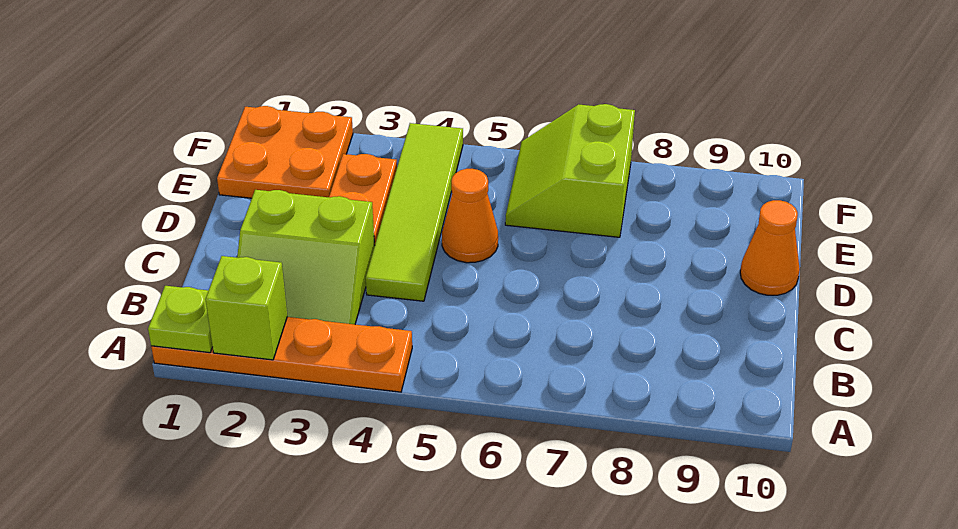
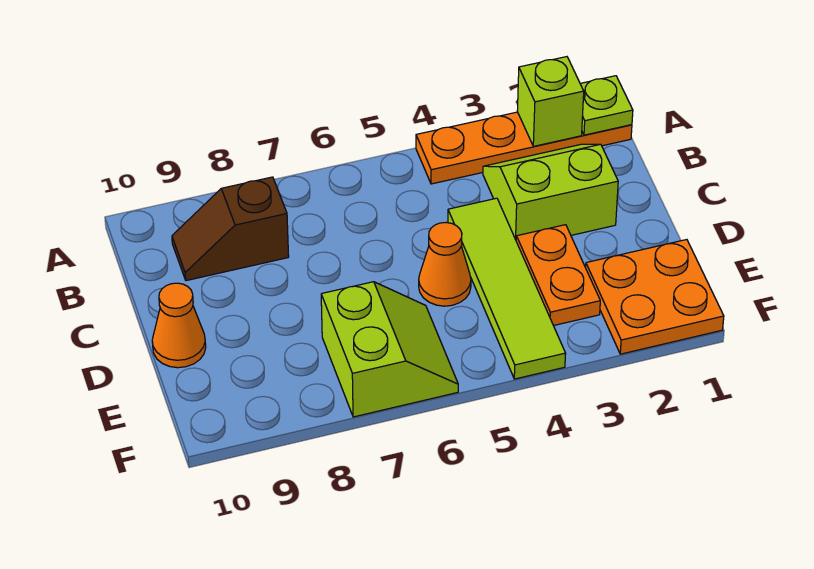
none -> brown slope B8:B9 level 1 top 8

